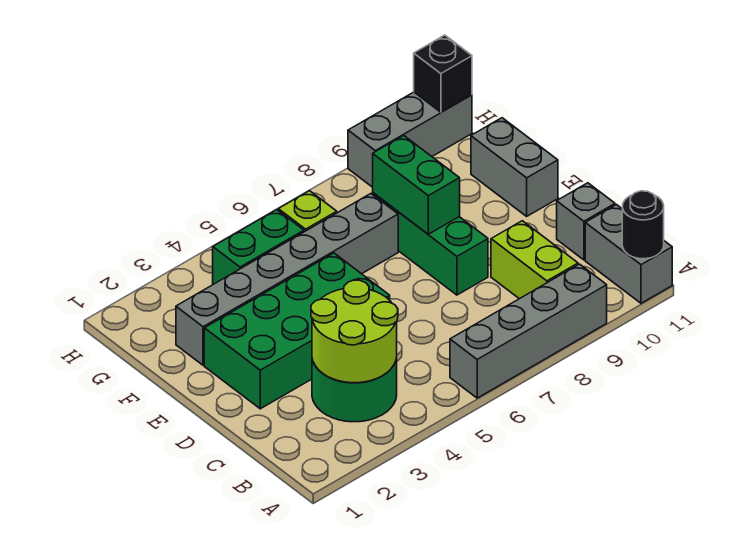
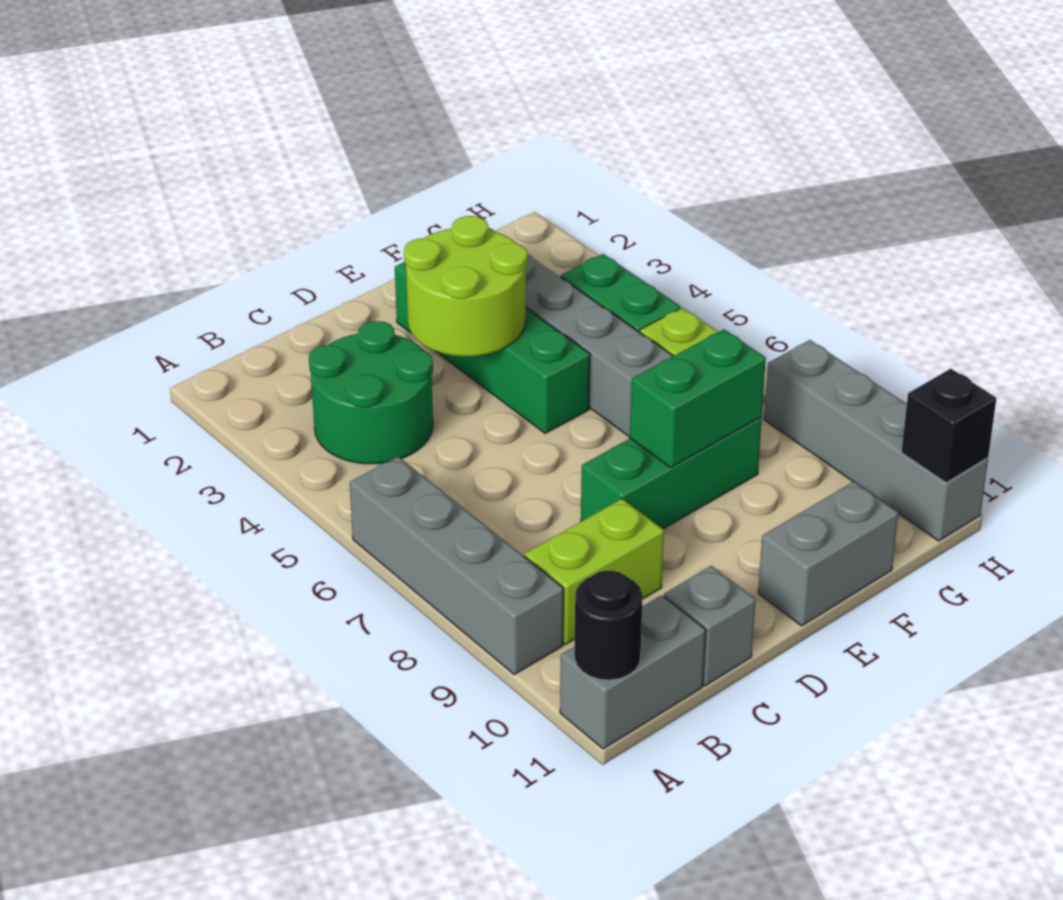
lime round brick B3:C4 level 2 -> lime round brick D3:E4 level 2
green brick D2:E5 level 1 -> green brick E2:E5 level 1
grey brick H9:H11 level 1 -> grey brick H8:H11 level 1

